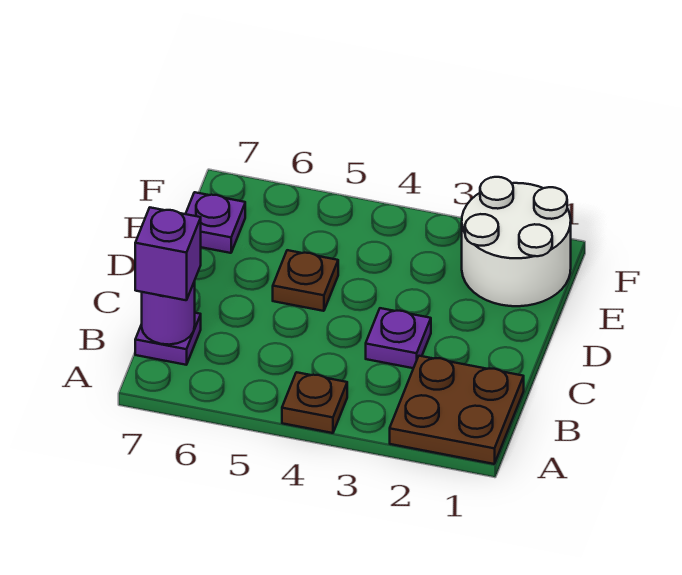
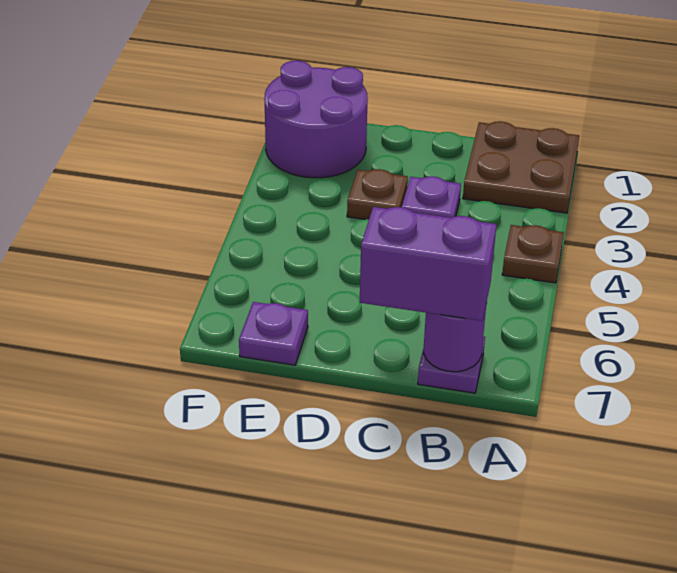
purple brick B7 level 3 -> purple brick B7:C7 level 3
brown plate D5 level 1 -> brown plate D3 level 1
white round brick E1:F2 level 1 -> purple round brick E1:F2 level 1

